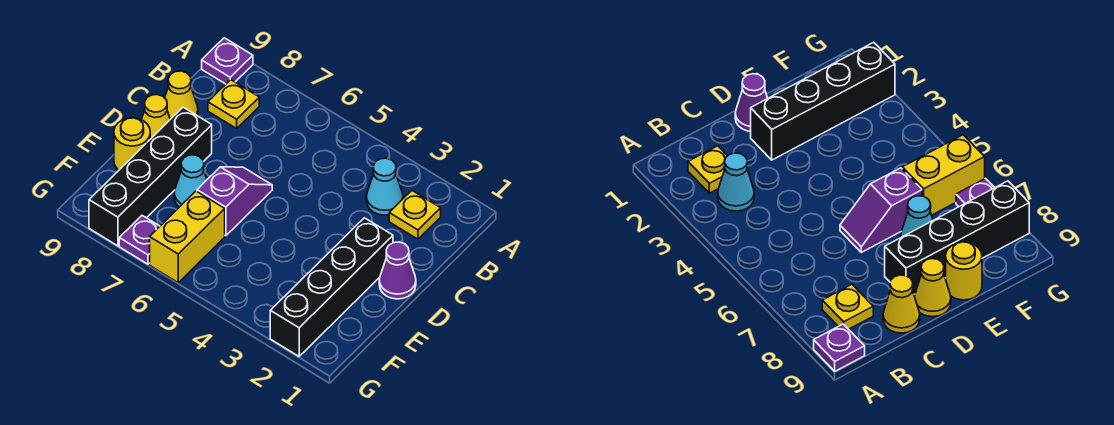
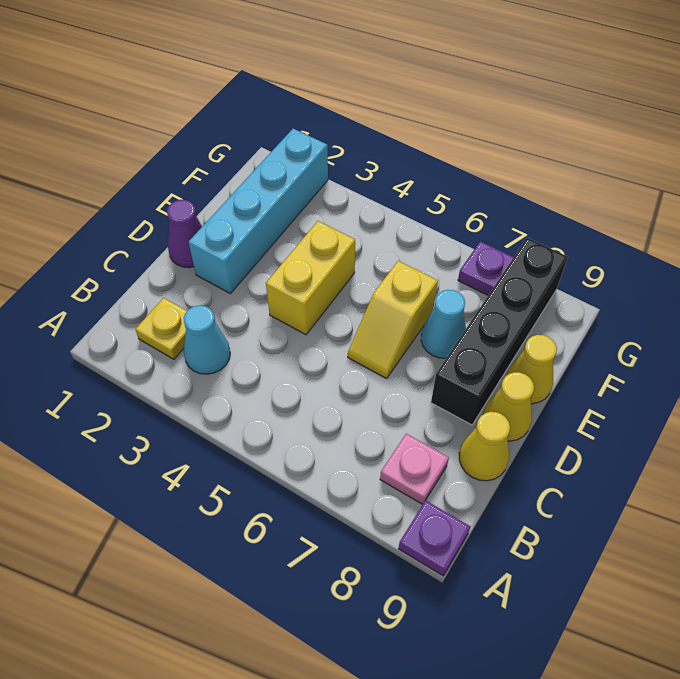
yellow plate B8 level 1 -> pink plate B8 level 1
black brick D2:G2 level 1 -> cyan brick D2:G2 level 1
purple slope D6:E6 level 1 top E -> yellow slope D6:E6 level 1 top E
yellow round brick E9 level 1 -> yellow cone E9 level 1
yellow brick F6:G6 level 1 -> yellow brick D4:E4 level 1

